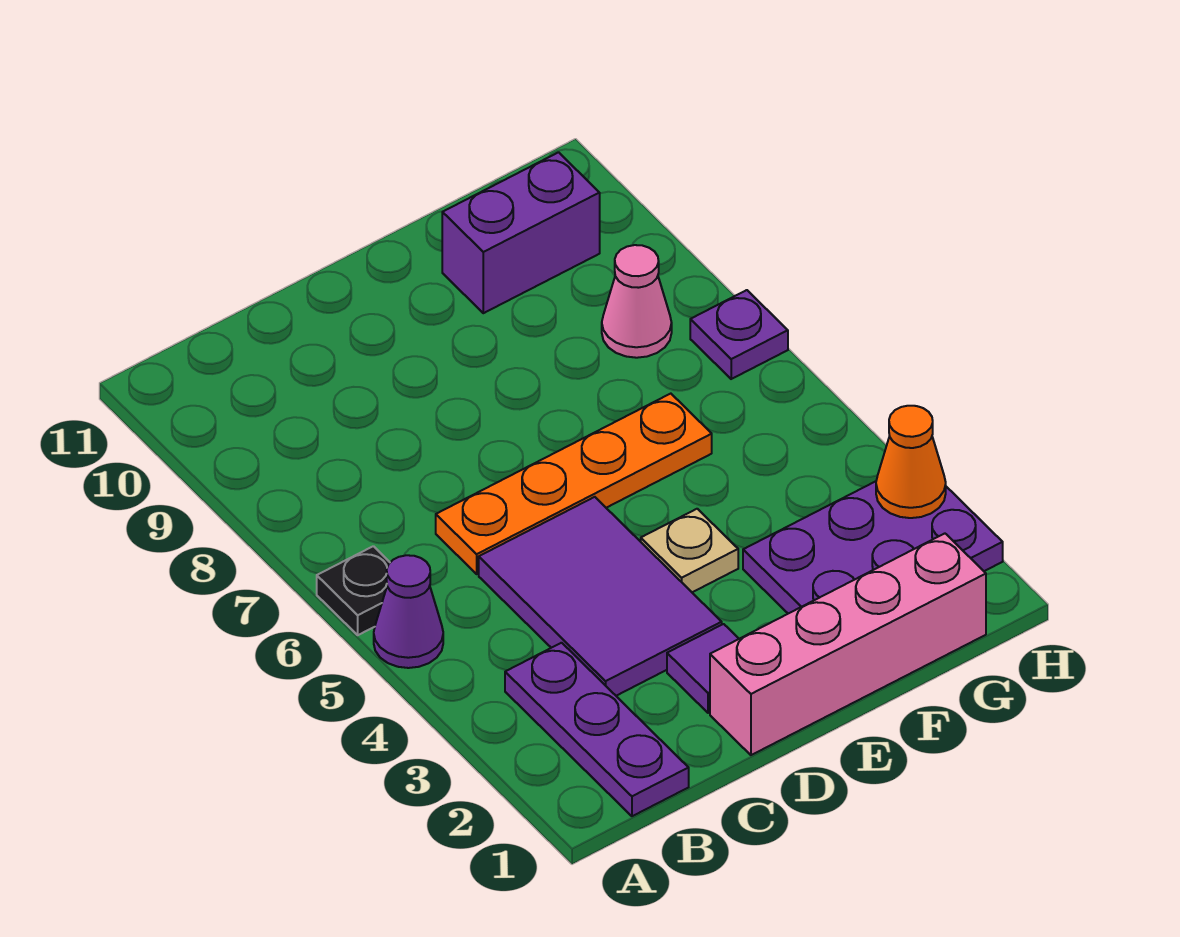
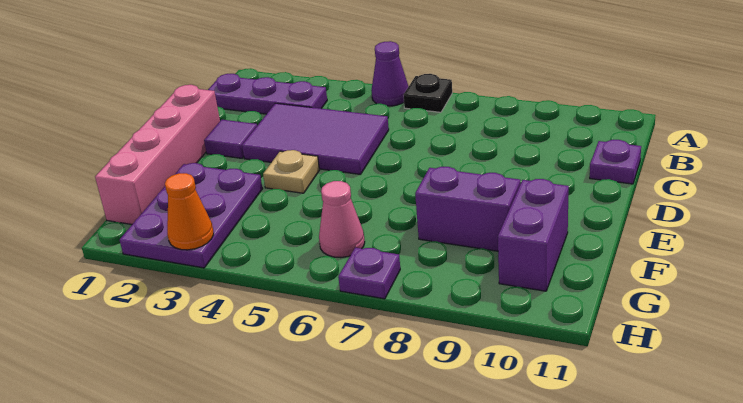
orange plate C6:F6 level 1 -> none
none -> purple plate C11 level 1
none -> purple brick F8:F9 level 1
pink cone G8 level 1 -> pink cone G6 level 1

